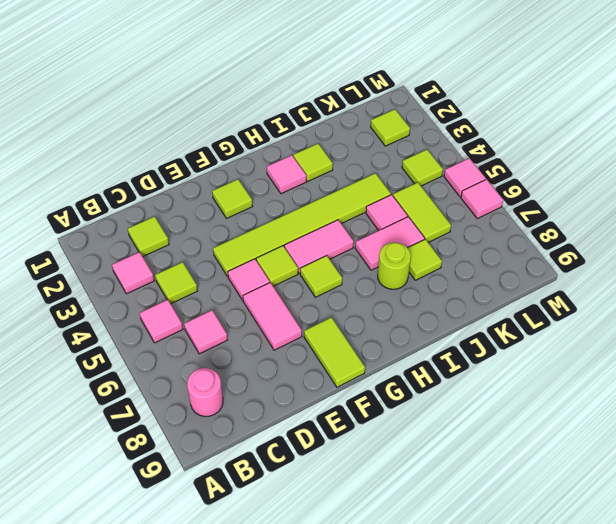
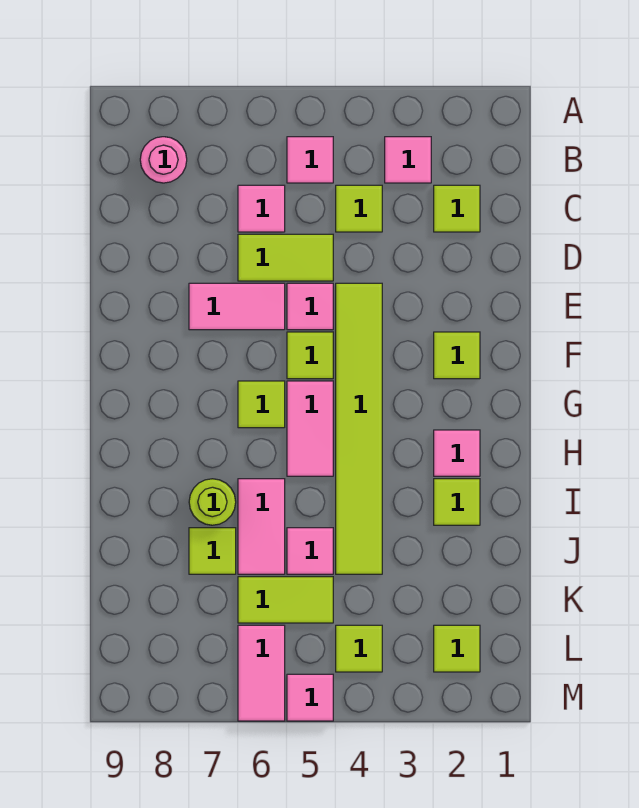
lime tile F8:F9 level 1 -> lime tile D5:D6 level 1
pink tile M6 level 1 -> pink tile L6:M6 level 1

